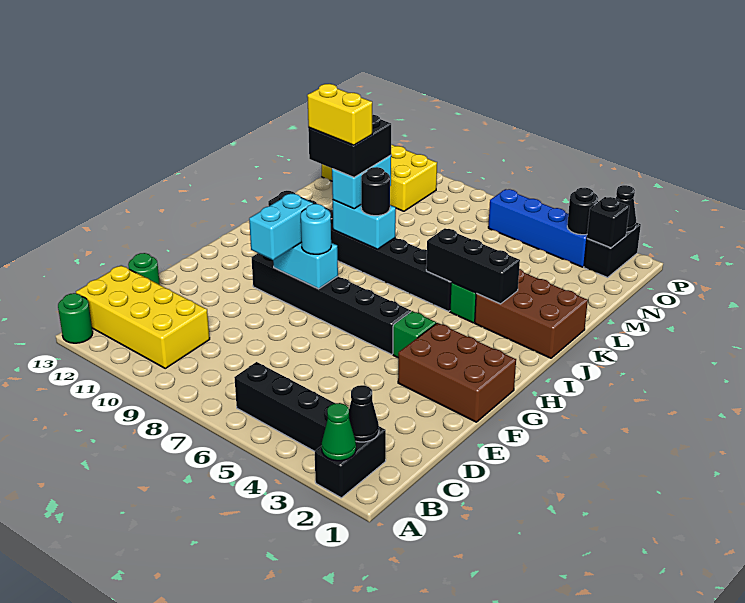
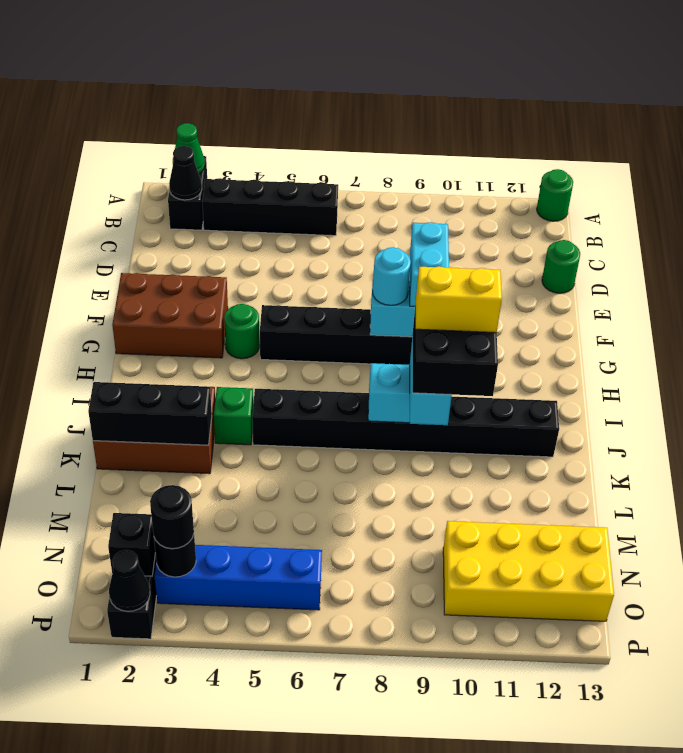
yellow brick B10:C13 level 1 -> none
green brick G4 level 1 -> green round brick G4 level 1
black brick J3:J5 level 2 -> black brick K1:K3 level 2
black round brick J8 level 3 -> black round brick O3 level 3

